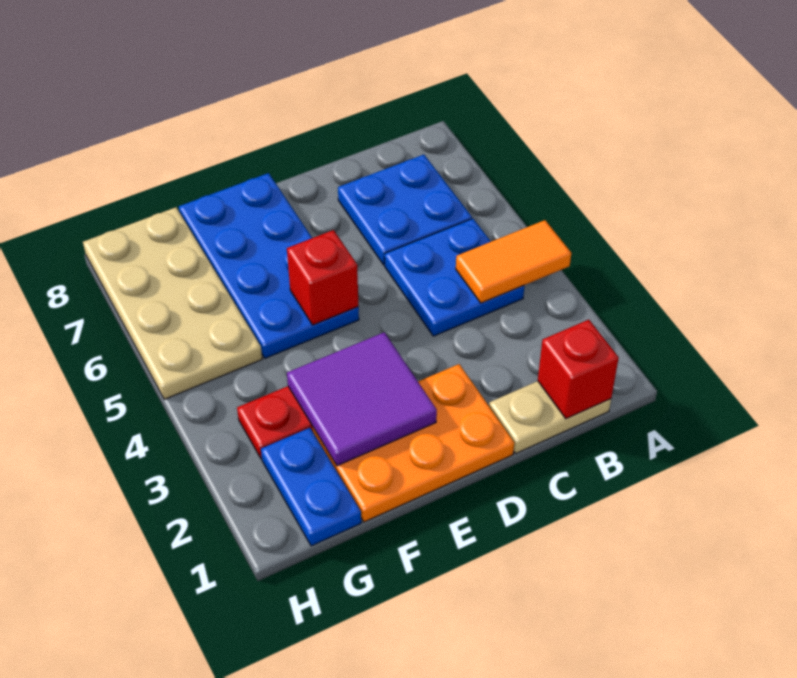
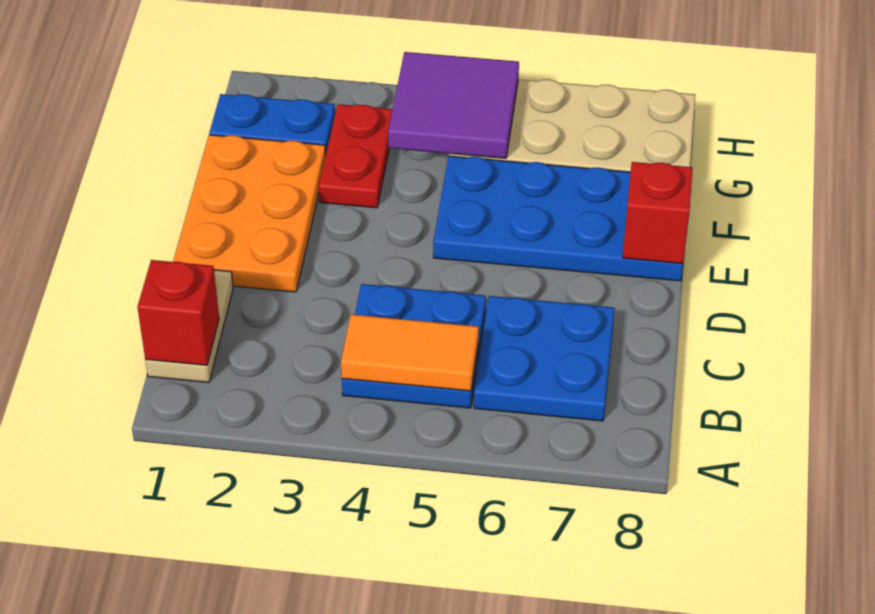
orange tile A4:B4 level 2 -> orange tile B4:B5 level 2
purple tile E2:F3 level 2 -> purple tile G4:H5 level 2
red brick E5 level 2 -> red brick E8 level 2

